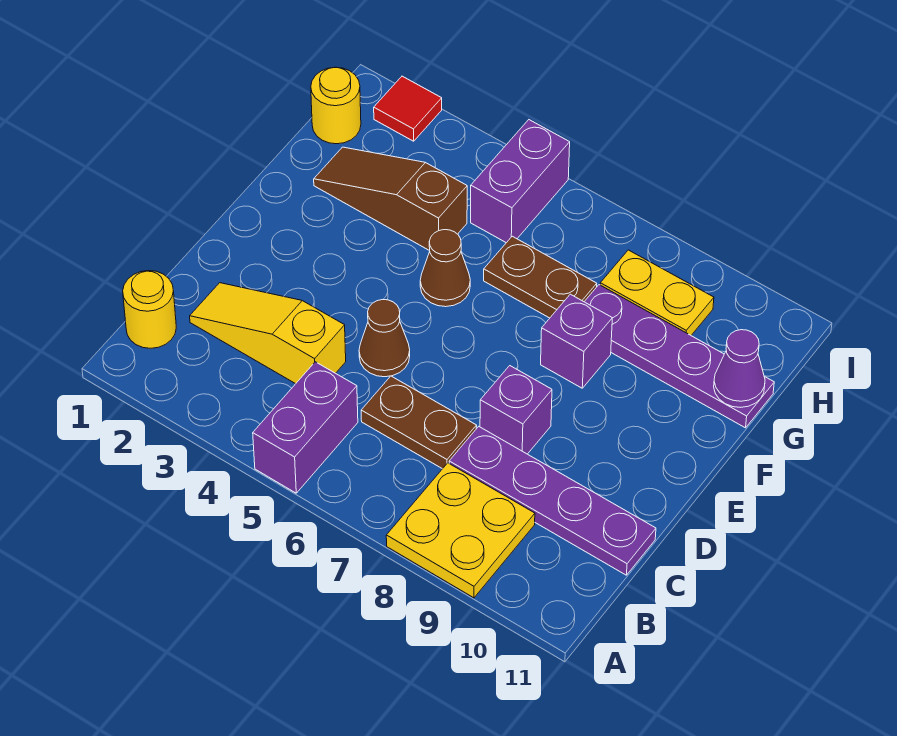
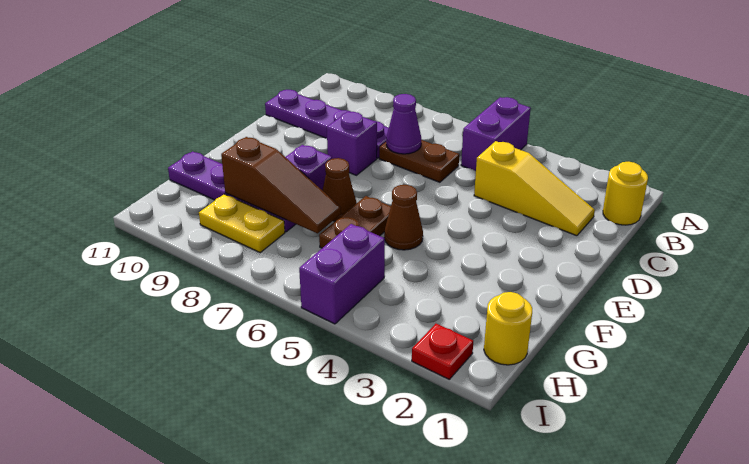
yellow plate A8:B9 level 1 -> none
brown cone D5 level 1 -> brown cone F7 level 1
brown slope G2:G4 level 1 top 4 -> brown slope G7:G9 level 2 top 9
brown plate G6:G7 level 1 -> brown plate F6:G6 level 1
purple cone G11 level 2 -> purple cone C7 level 2
red tile I2 level 1 -> red plate I2 level 1

